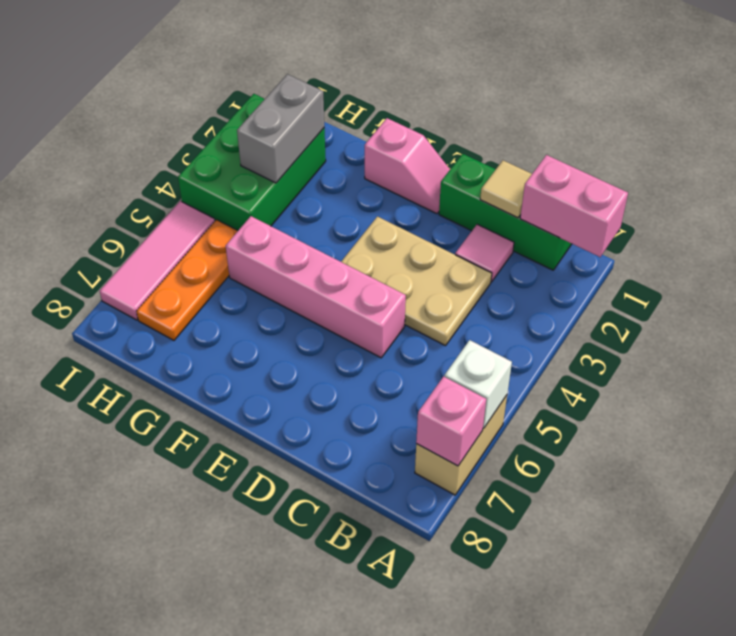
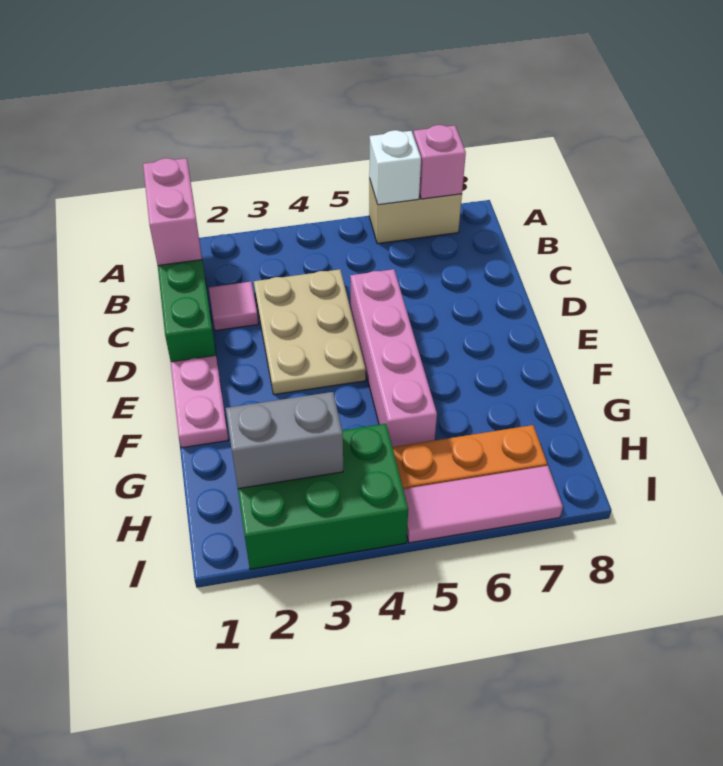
tan tile C1 level 2 -> none
pink slope E1:F1 level 1 top F -> pink plate E1:F1 level 1

